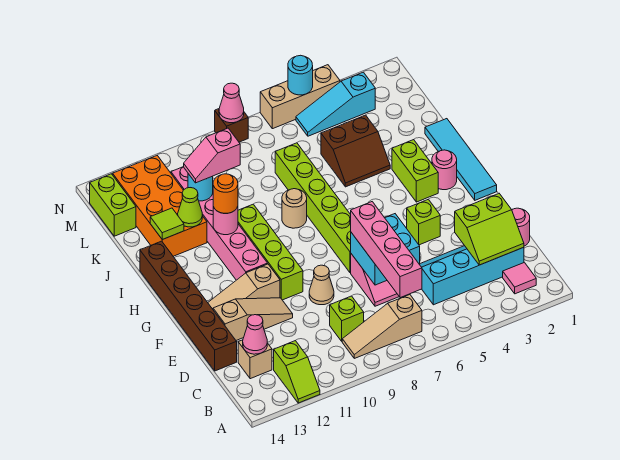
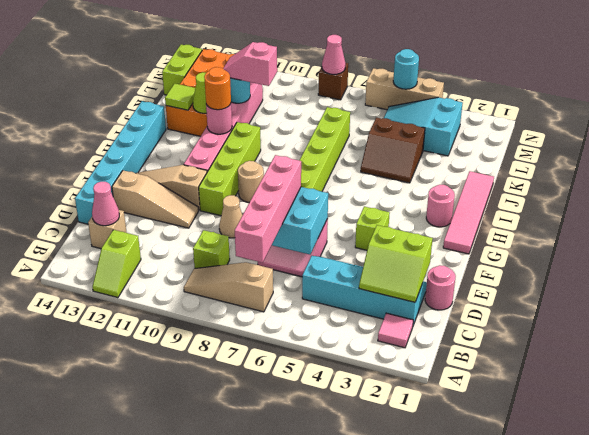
brown brick D14:I14 level 1 -> cyan brick D14:I14 level 1
cyan tile G1:J1 level 1 -> pink tile G1:J1 level 1
lime brick H3:I3 level 1 -> none
tan round brick I8 level 1 -> tan round brick G9 level 1
cyan slope M3:M5 level 1 top 3 -> cyan slope L3:M5 level 1 top 3

